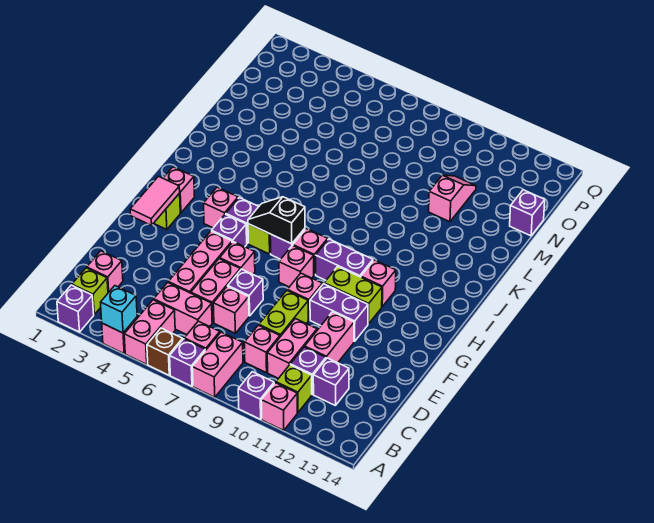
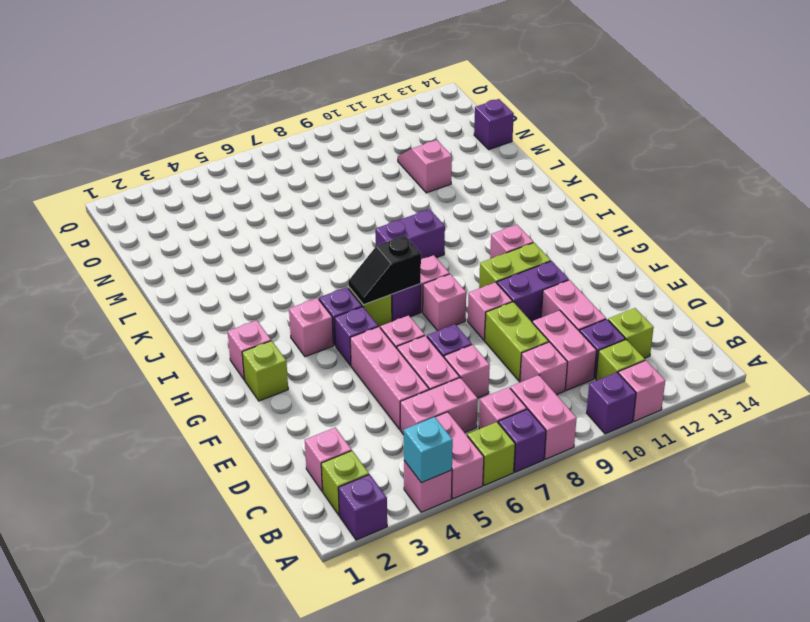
brown brick A6 level 1 -> lime brick A6 level 1
purple brick C12 level 1 -> lime brick C12 level 1
pink tile F2:G2 level 2 -> none
purple brick H9:H10 level 1 -> purple brick J8:J9 level 1

